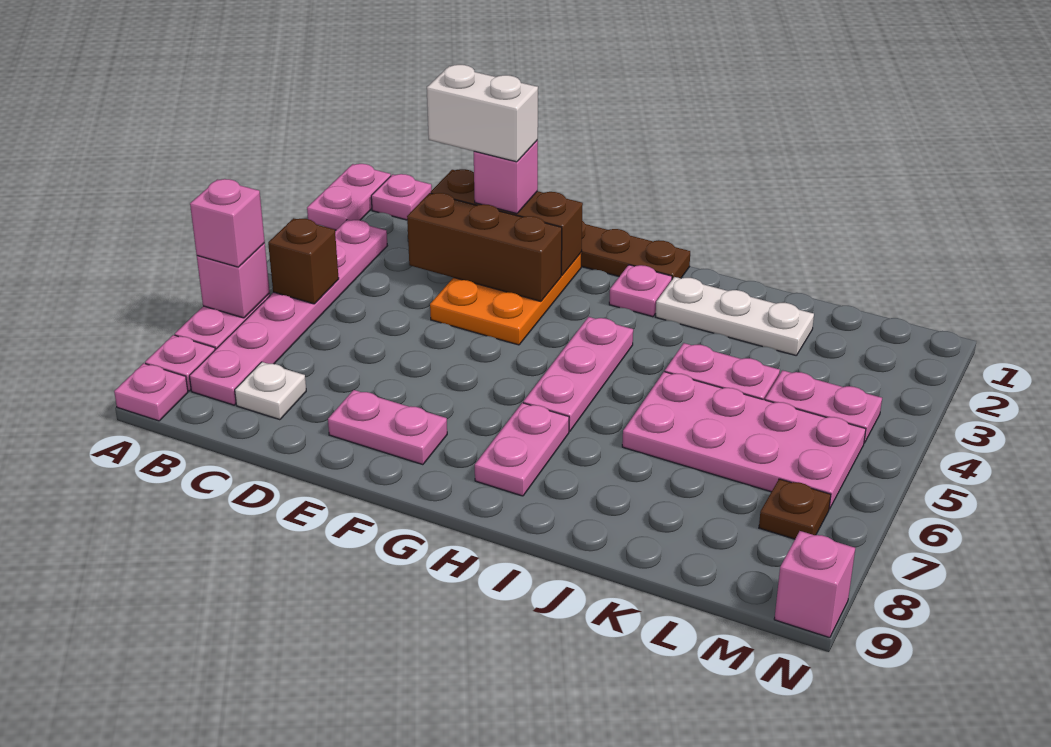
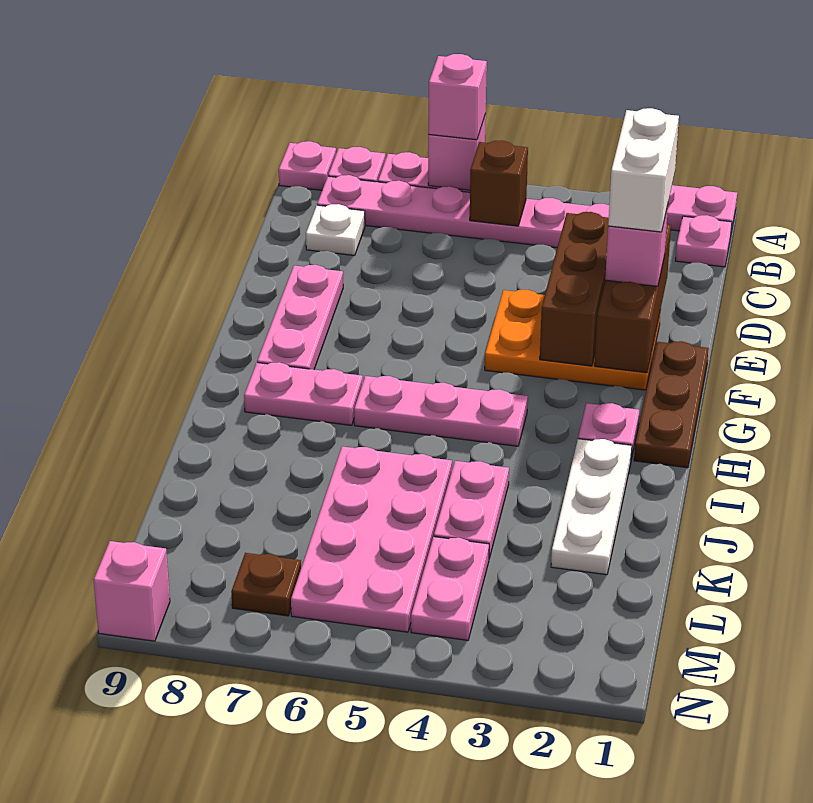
pink plate E8:F8 level 1 -> pink plate E8:G8 level 1

